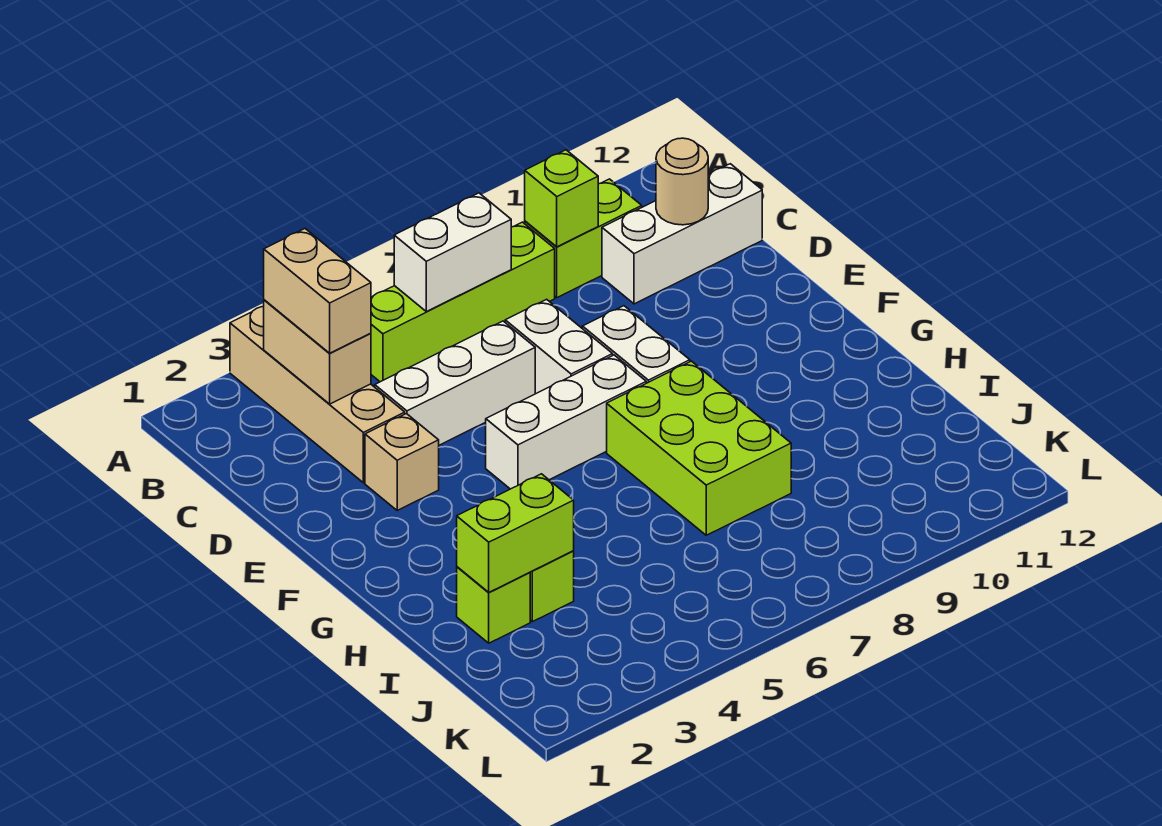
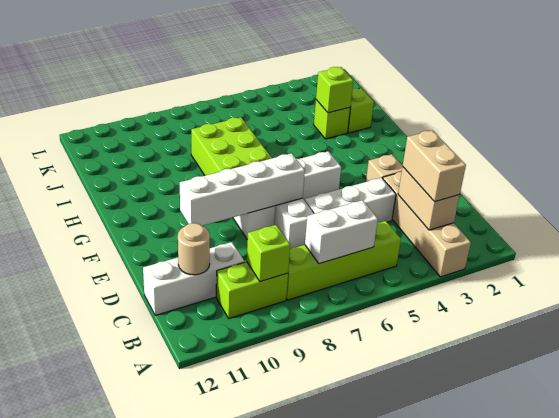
none -> white brick E7:E10 level 2
lime brick I2:I3 level 2 -> lime brick I3 level 2

